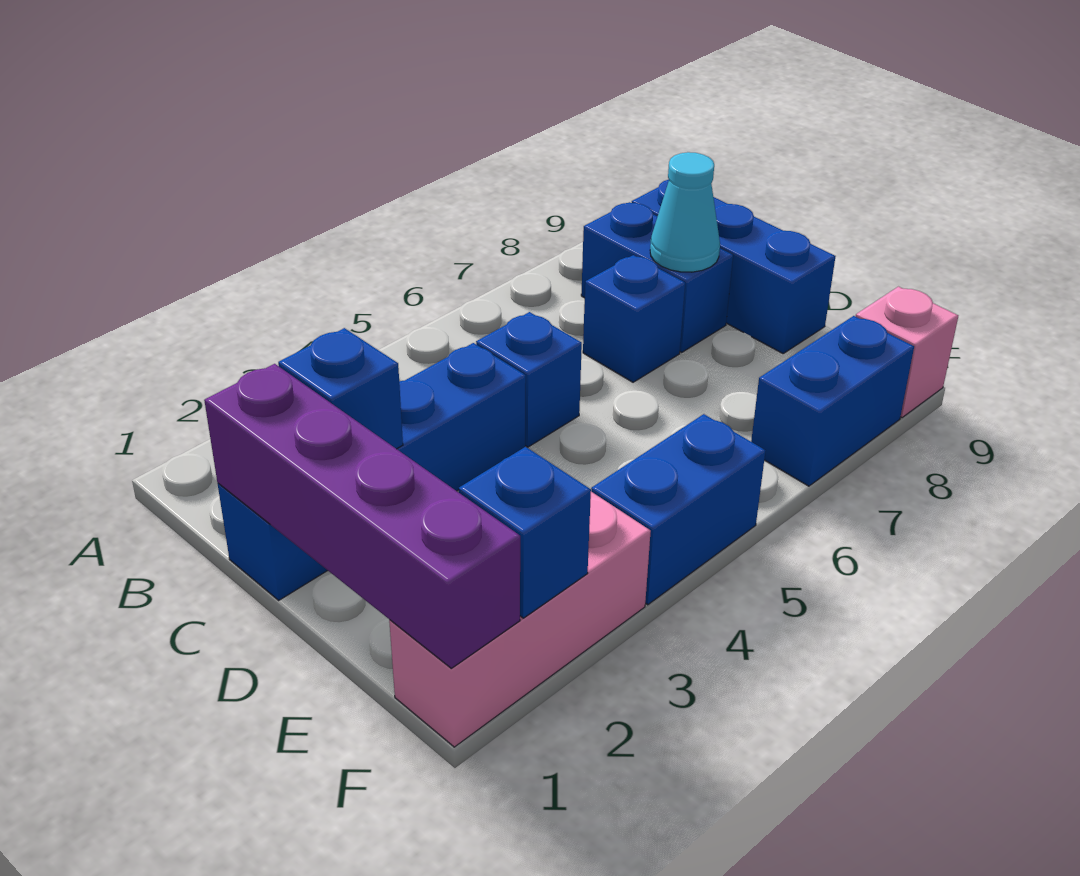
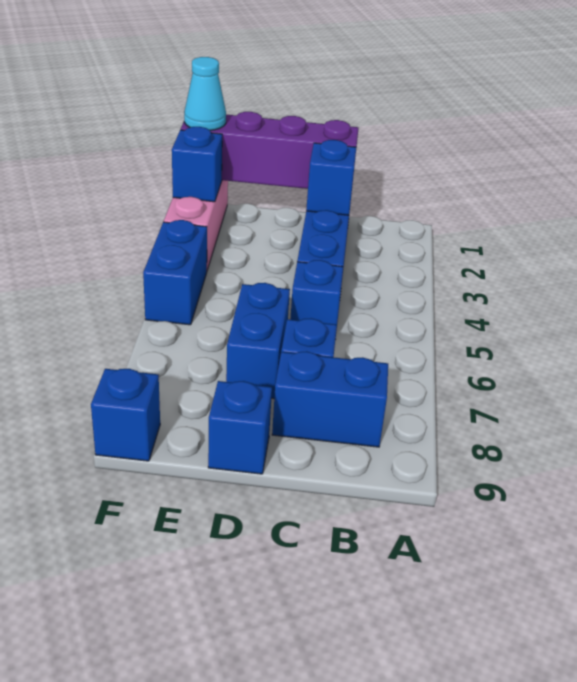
blue brick B9:D9 level 1 -> blue brick D9 level 1
cyan cone C8 level 2 -> cyan cone F1 level 3
blue brick F7:F8 level 1 -> blue brick D6:D7 level 1
pink brick F9 level 1 -> blue brick F9 level 1

